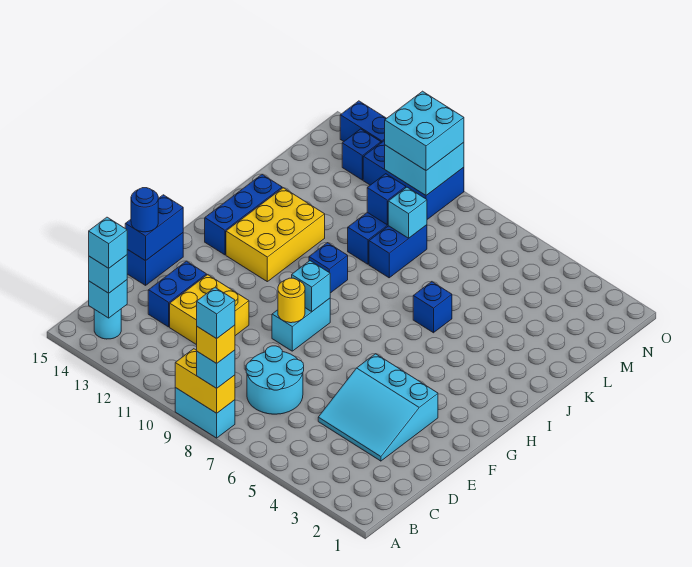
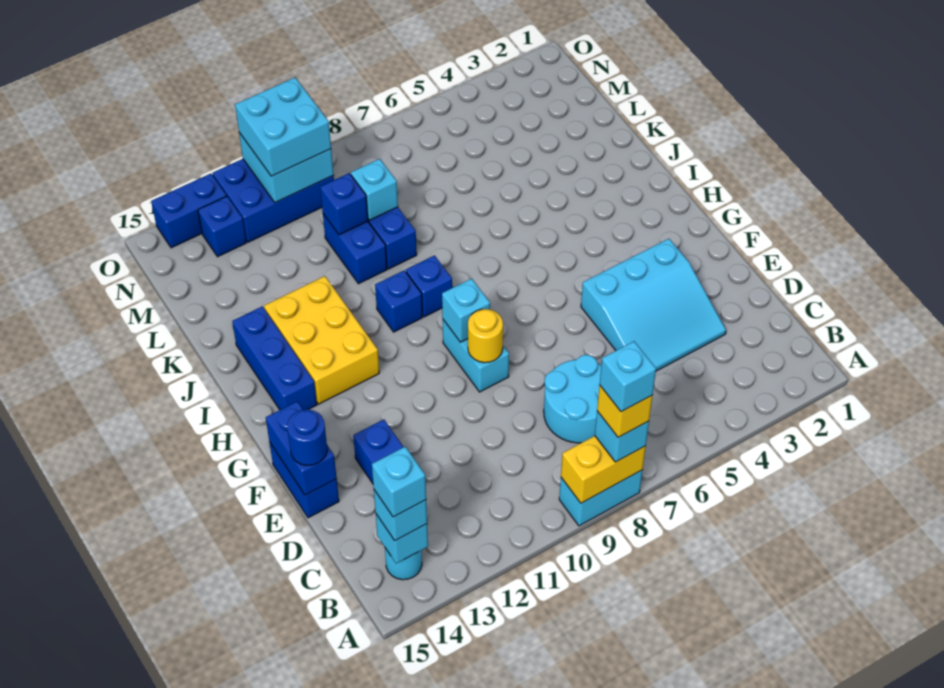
yellow brick D11:E12 level 1 -> none
blue brick J6 level 1 -> blue brick I9 level 1

